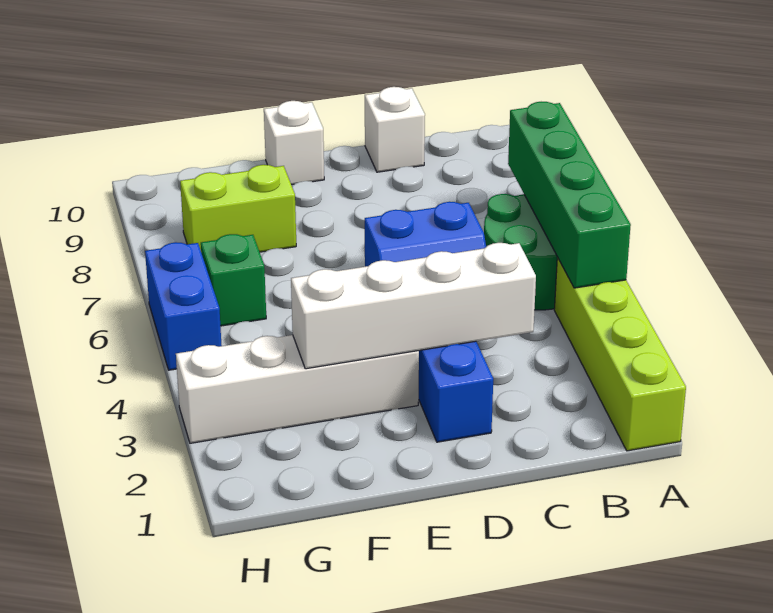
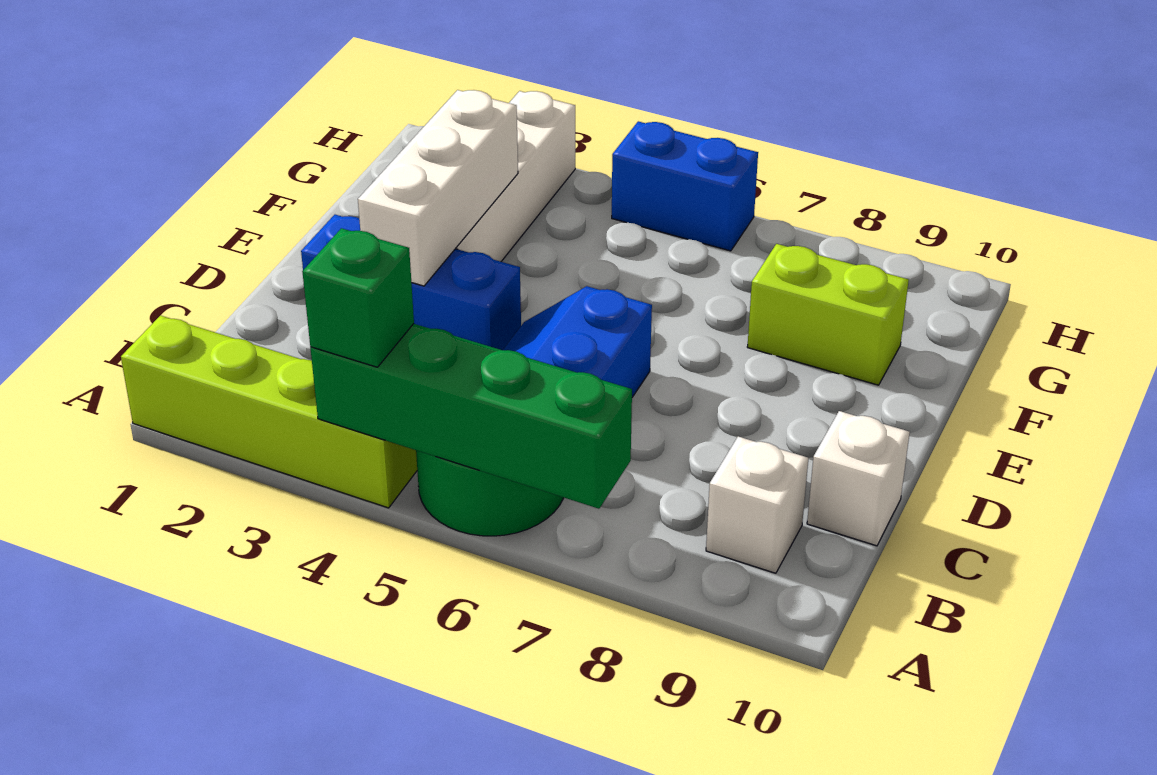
white brick C3:F3 level 2 -> white brick D3:F3 level 2
white brick E10 level 1 -> white brick B9 level 1
lime brick F8:G8 level 1 -> lime brick F8:F9 level 1
green brick G6 level 1 -> green brick A4 level 3

